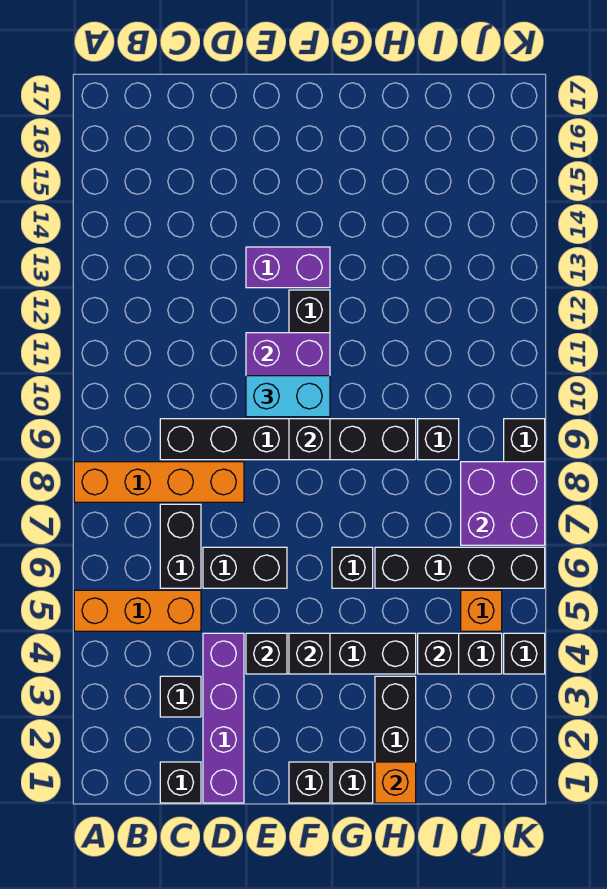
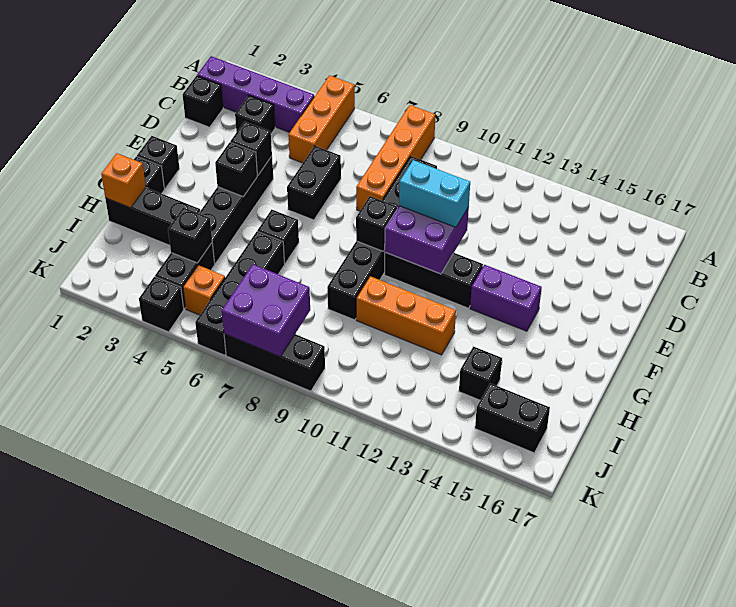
black brick C6:C7 level 1 -> black brick J15:J16 level 1
purple brick D1:D4 level 1 -> purple brick B1:B4 level 1
cyan brick E10:F10 level 3 -> cyan brick E10:E11 level 3
purple brick E13:F13 level 1 -> purple brick F13:F14 level 1
none -> orange brick H10:H12 level 1
black brick I9 level 1 -> black brick I14 level 1

